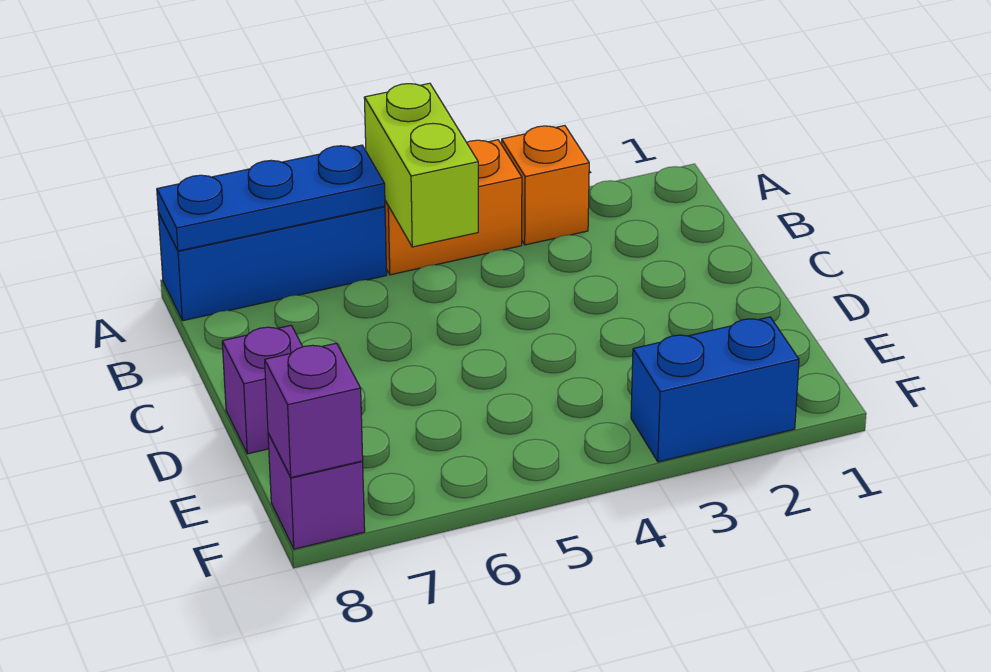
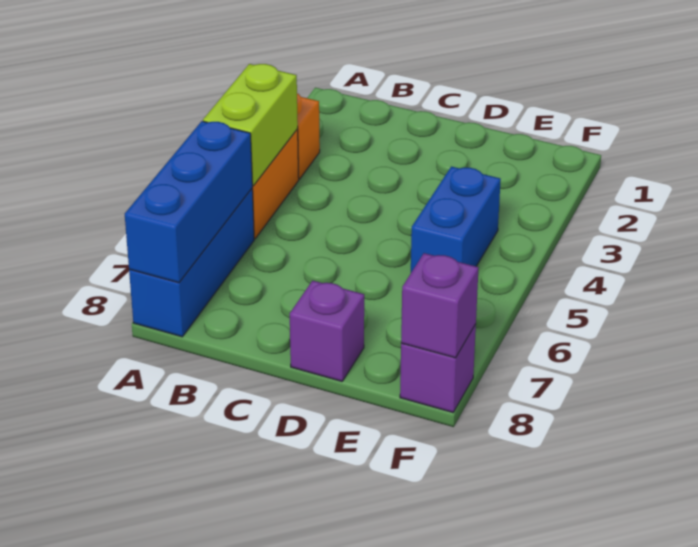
lime brick A5:B5 level 2 -> lime brick A4:A5 level 2
blue plate A6:A8 level 2 -> blue brick A6:A8 level 2
blue brick F2:F3 level 1 -> blue brick E4:E5 level 1

